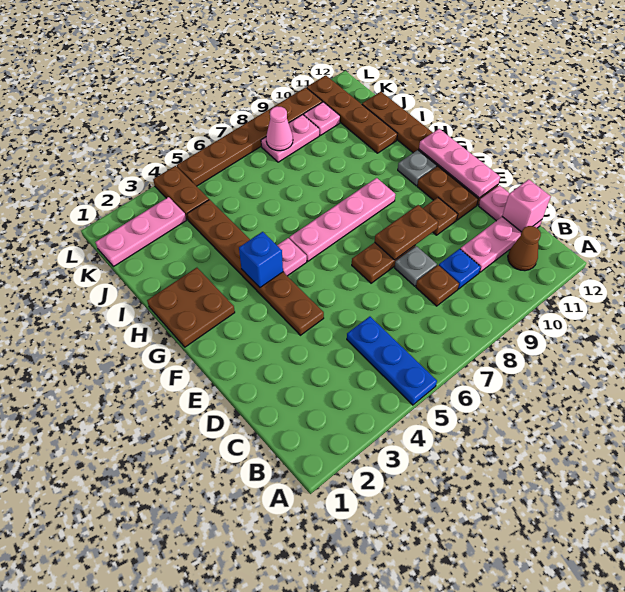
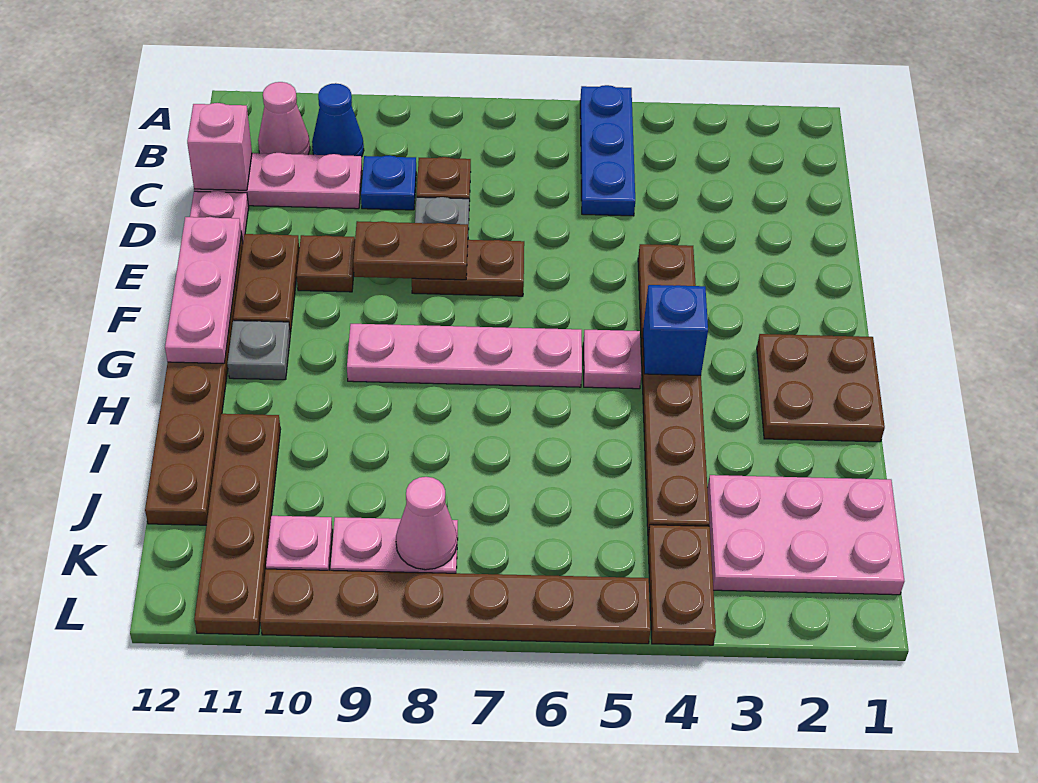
none -> blue cone B10 level 1
brown cone B11 level 1 -> pink cone B11 level 1
pink plate K1:K3 level 1 -> pink plate J1:K3 level 1

